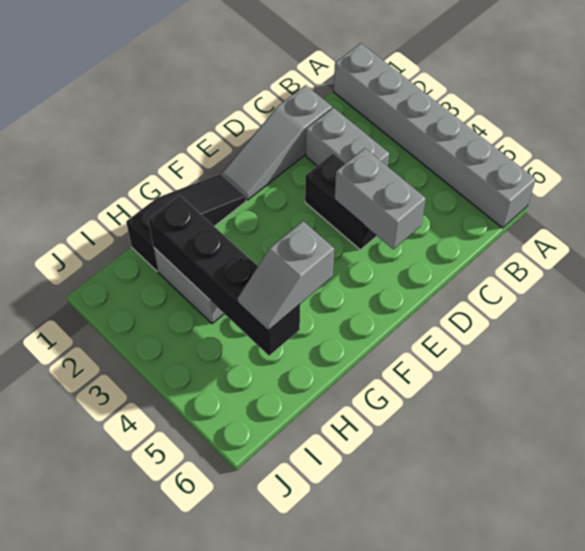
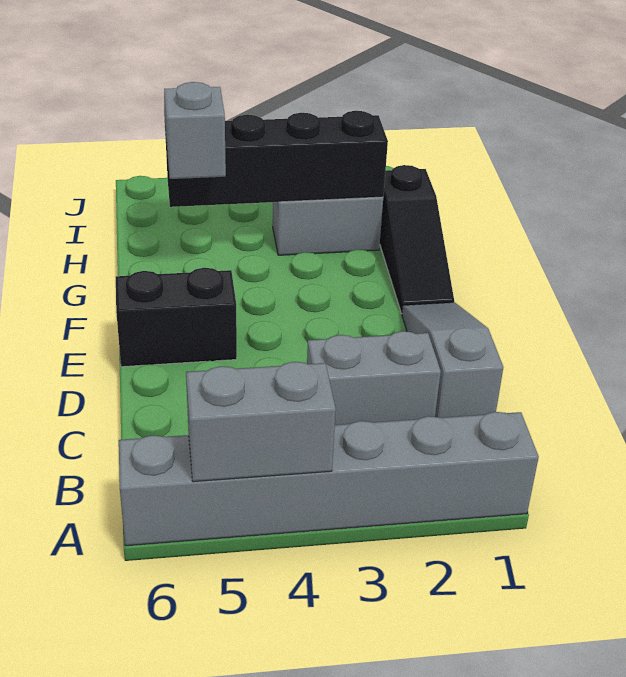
black brick D3:D4 level 1 -> black brick E5:E6 level 1
grey brick D4:D5 level 2 -> grey brick A4:A5 level 2

